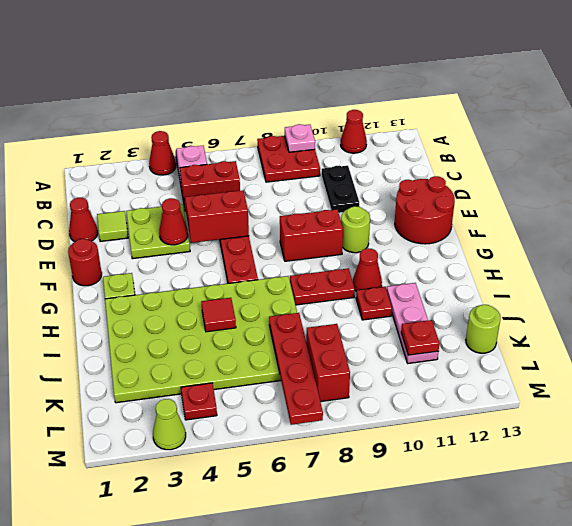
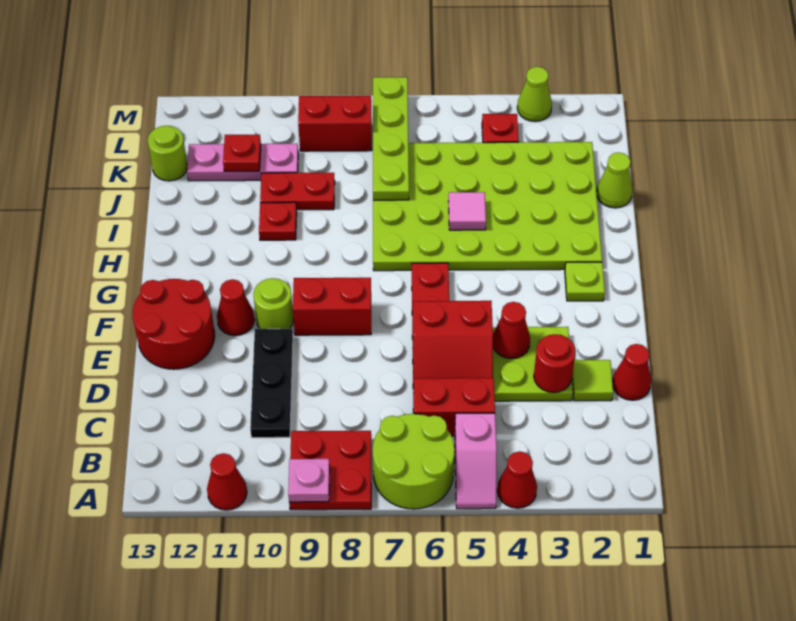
none -> lime round brick A6:B7 level 1
black plate C10:D10 level 1 -> black plate C10:E10 level 1
red round brick F1 level 1 -> red round brick D3 level 2
red plate H8:H9 level 1 -> red plate J9:J10 level 1
red cone H10 level 1 -> red cone F11 level 1
red tile I5 level 2 -> pink tile I5 level 2
pink plate I11:K11 level 1 -> pink plate K10:K12 level 1
none -> lime cone J1 level 1
red plate J7:M7 level 2 -> lime plate J7:M7 level 2
red brick K8:L8 level 1 -> red brick L8:L9 level 1

